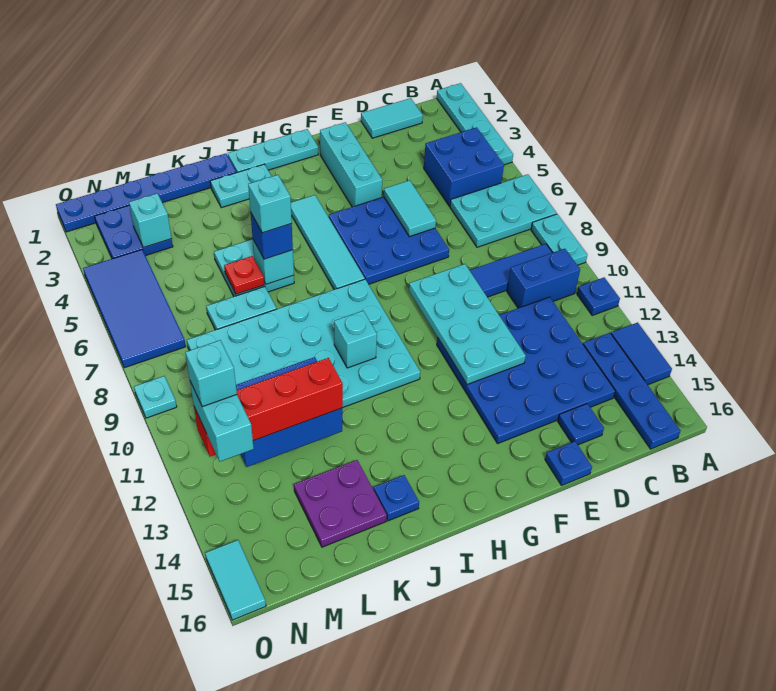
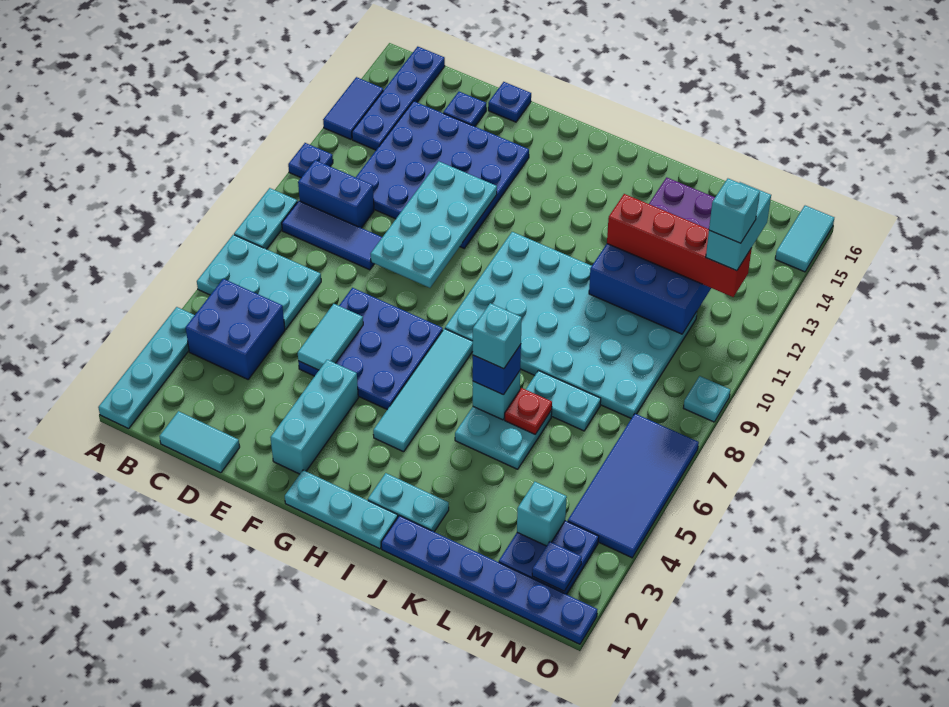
cyan brick I10 level 2 -> none
blue plate J15 level 1 -> blue plate N2 level 2

